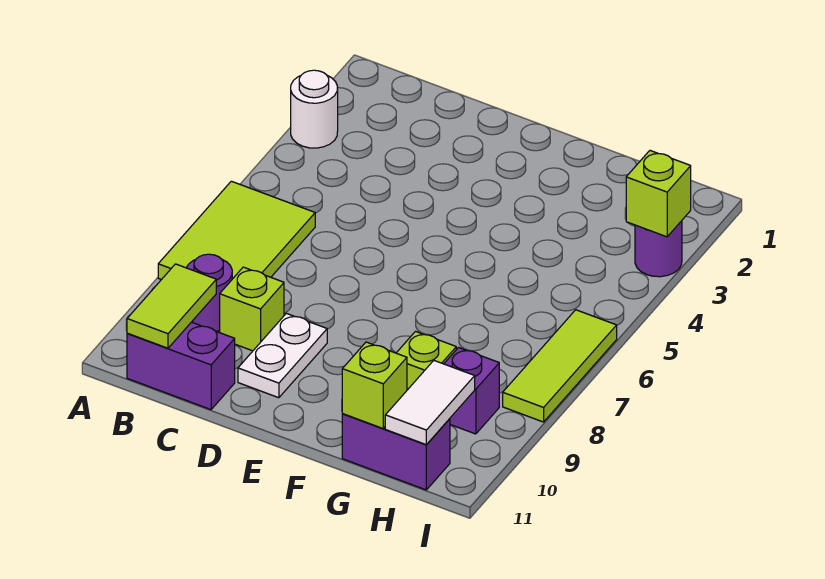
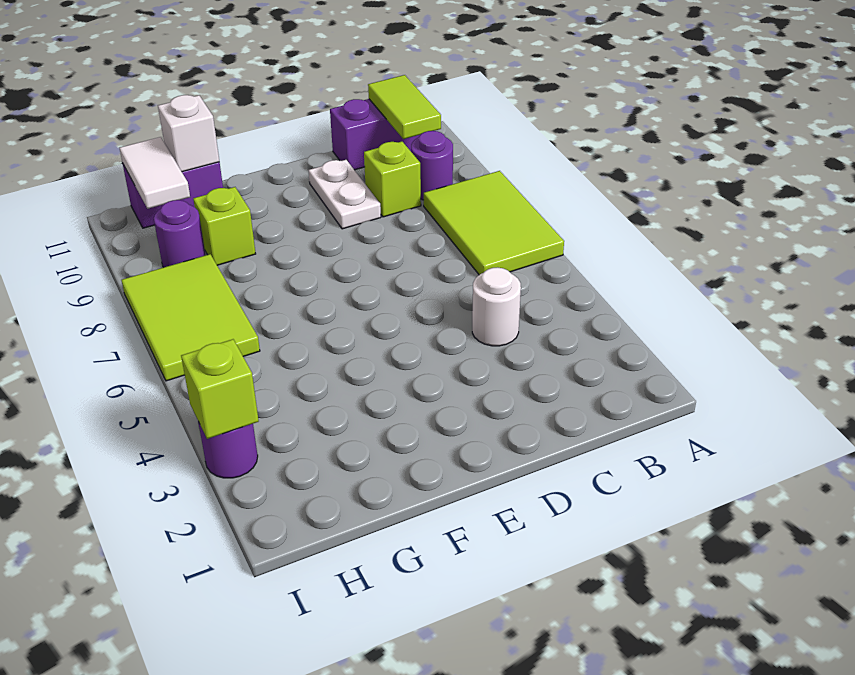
white round brick A3 level 1 -> white round brick C4 level 1
lime brick G11 level 2 -> white brick G11 level 2
purple brick H9 level 1 -> purple round brick H9 level 1
lime tile I6:I8 level 1 -> lime tile H6:I8 level 1

